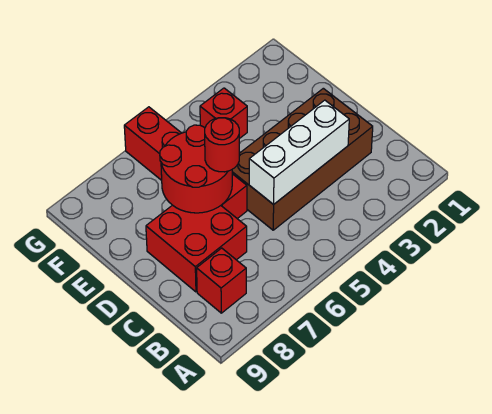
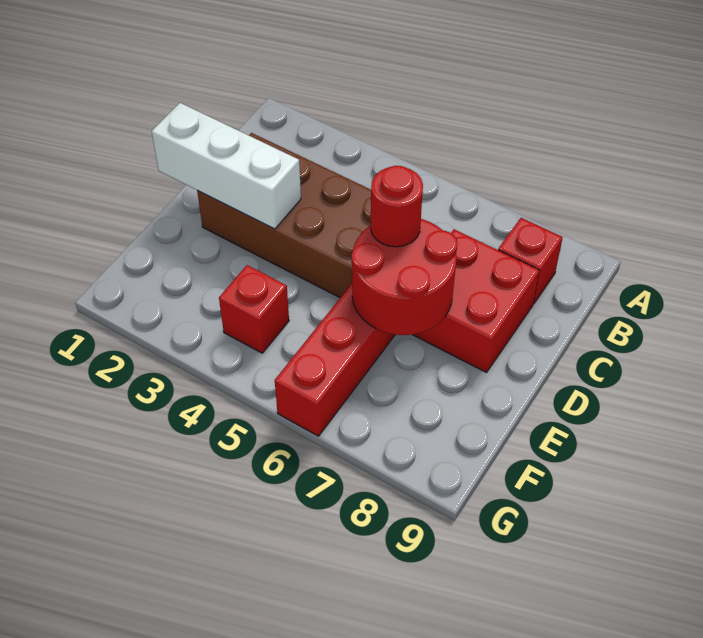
white brick C3:C5 level 2 -> white brick D1:D3 level 2

